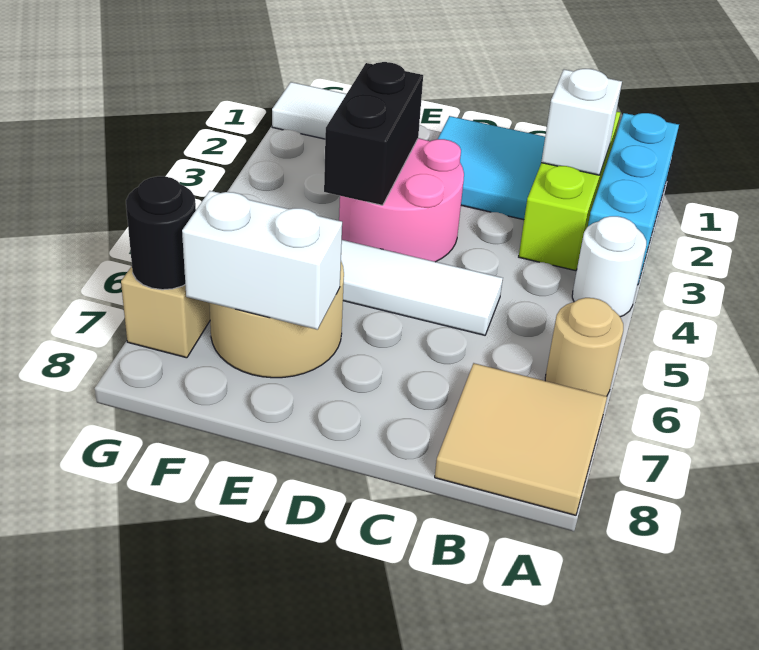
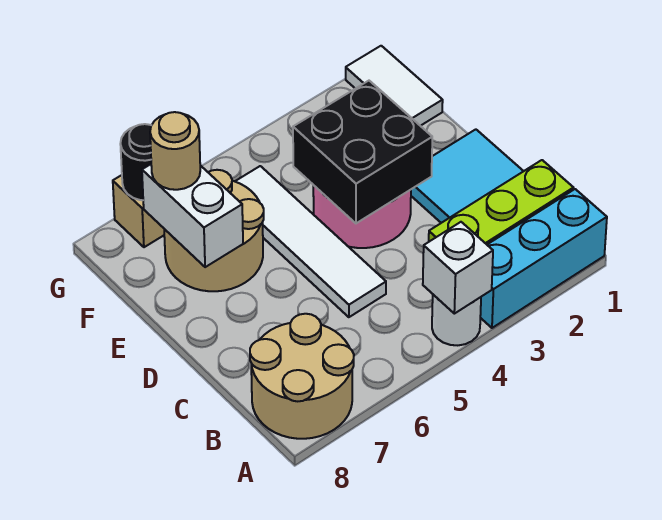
tan round brick A6 level 1 -> tan round brick F7 level 3
tan tile A7:B8 level 1 -> tan round brick A7:B8 level 1
white brick B2 level 2 -> white brick A4 level 2
black brick E3:E4 level 2 -> black brick D3:E4 level 2

